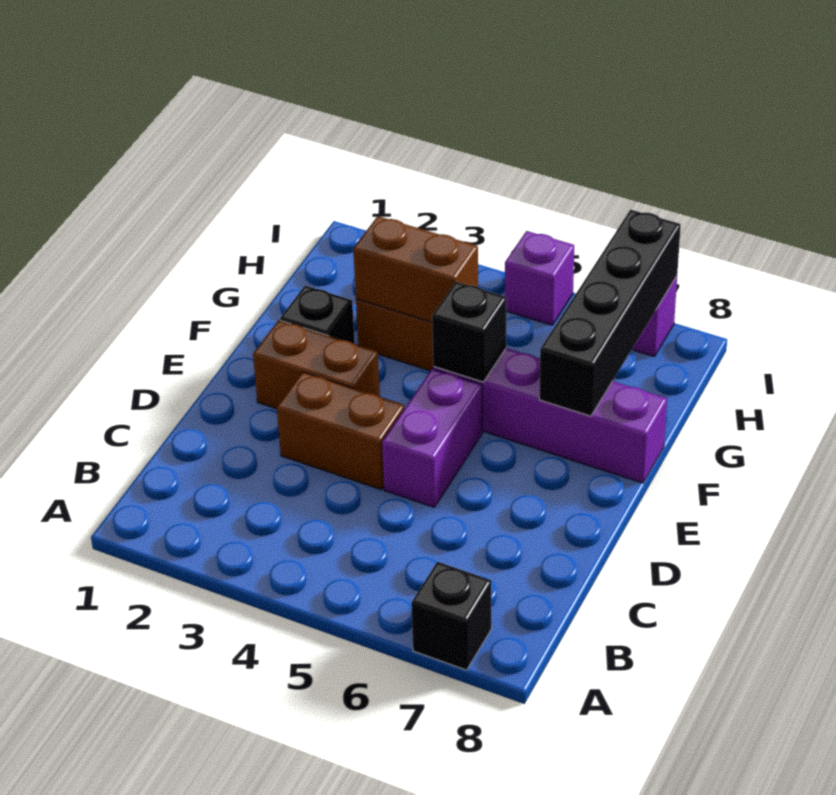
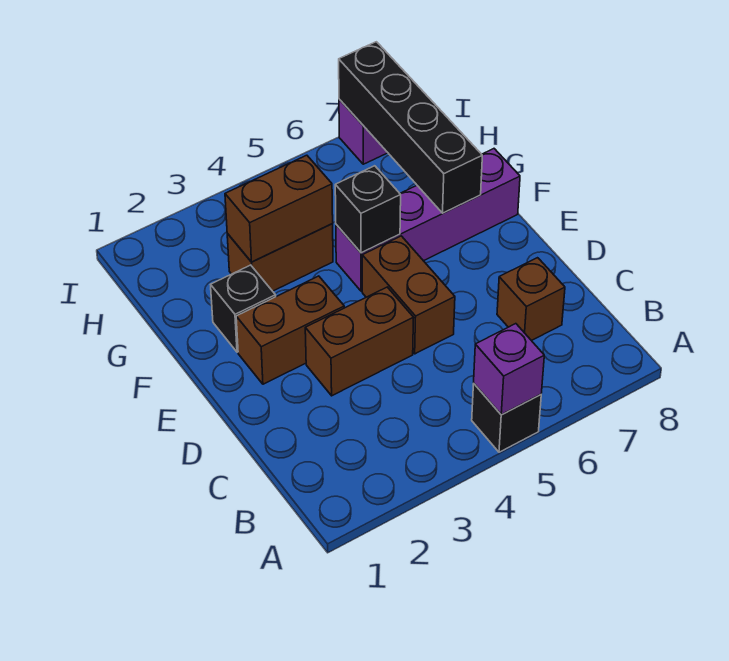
black brick A7 level 1 -> black brick A5 level 1
none -> brown brick C7 level 1
purple brick D5:E5 level 1 -> brown brick D5:E5 level 1
purple brick I5 level 1 -> purple brick A5 level 2

